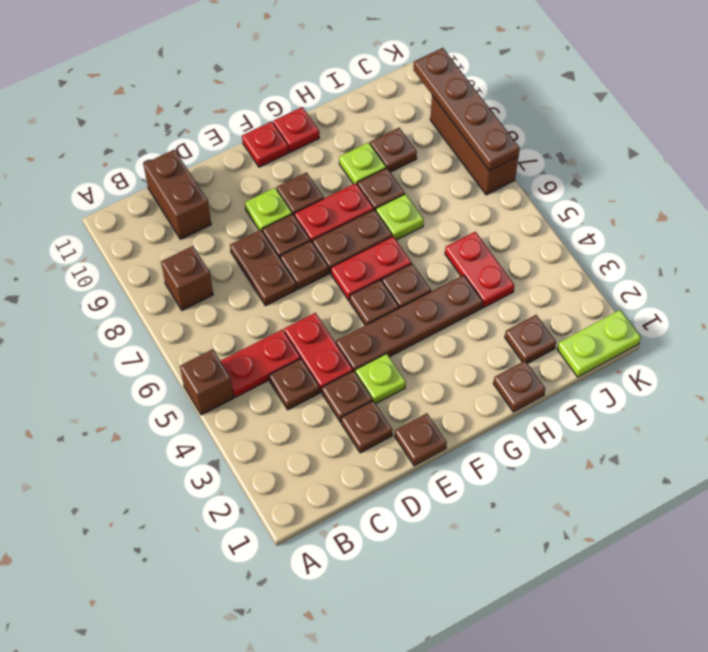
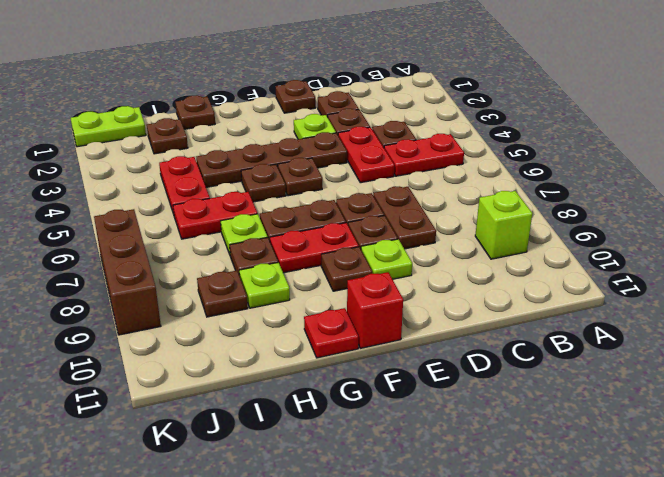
brown brick A5 level 1 -> none
brown brick B8 level 1 -> none
none -> lime brick B9 level 1
brown brick C10:C11 level 1 -> none
red plate F6:G6 level 1 -> red plate H6:I6 level 1
red plate F11 level 1 -> red brick F11 level 1
brown plate K7:K10 level 2 -> none

